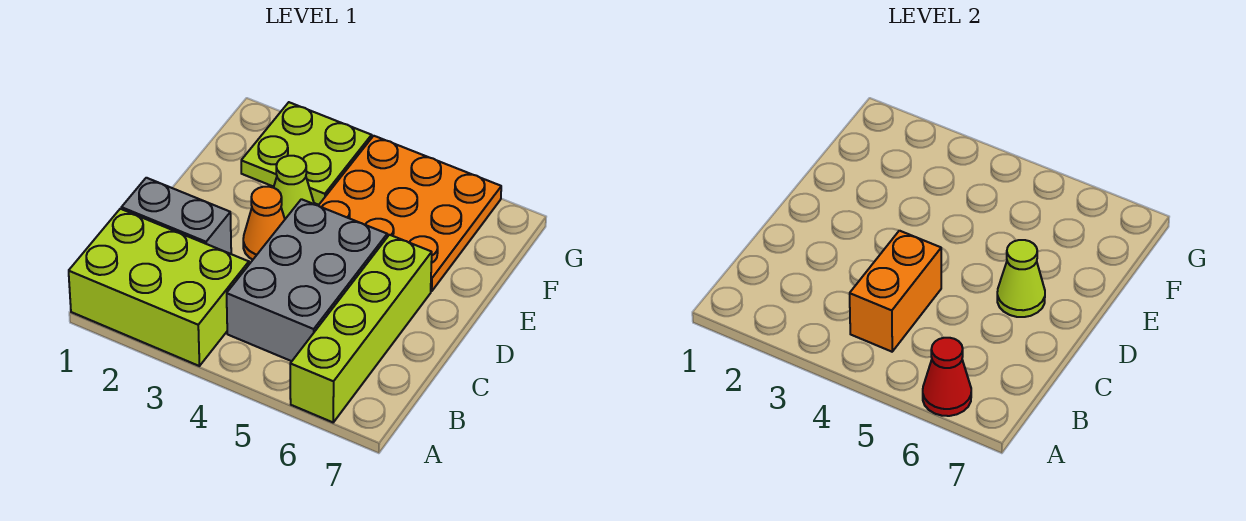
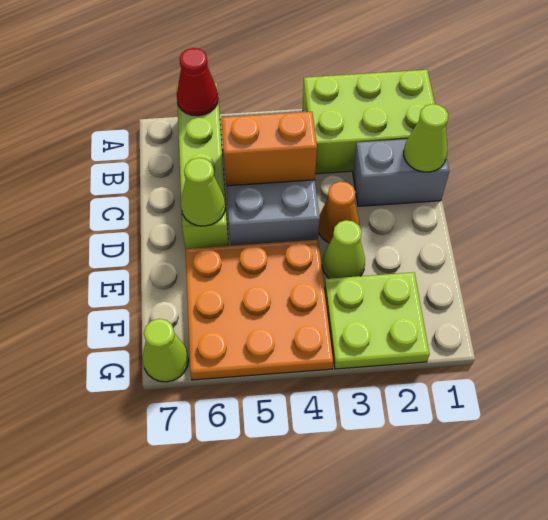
orange brick B4:C4 level 2 -> orange brick C4:C5 level 2
none -> lime cone C1 level 2
none -> lime cone G7 level 1

